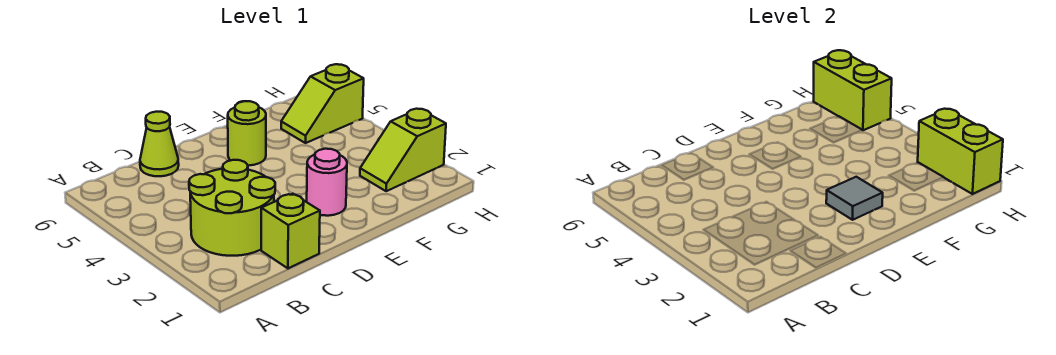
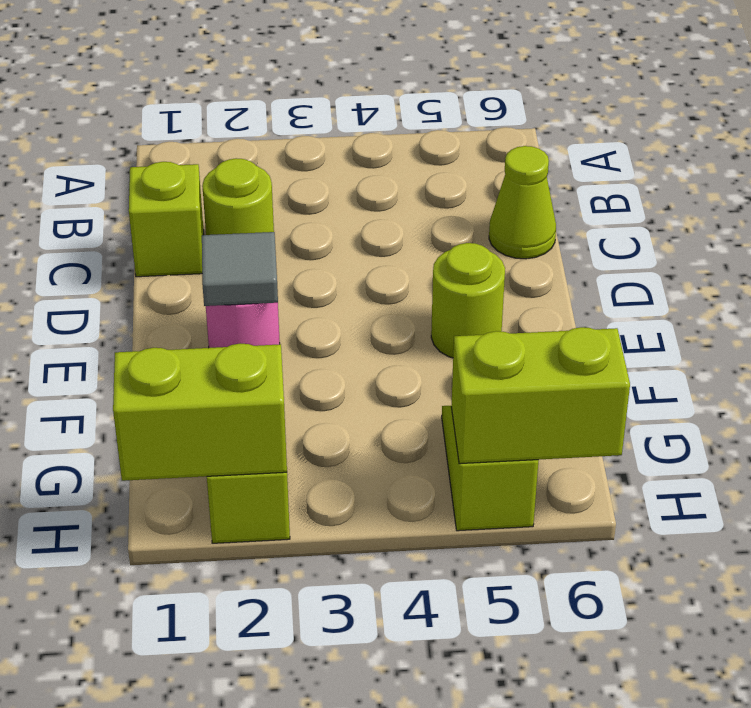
lime round brick B2:C3 level 1 -> lime round brick C2 level 1

